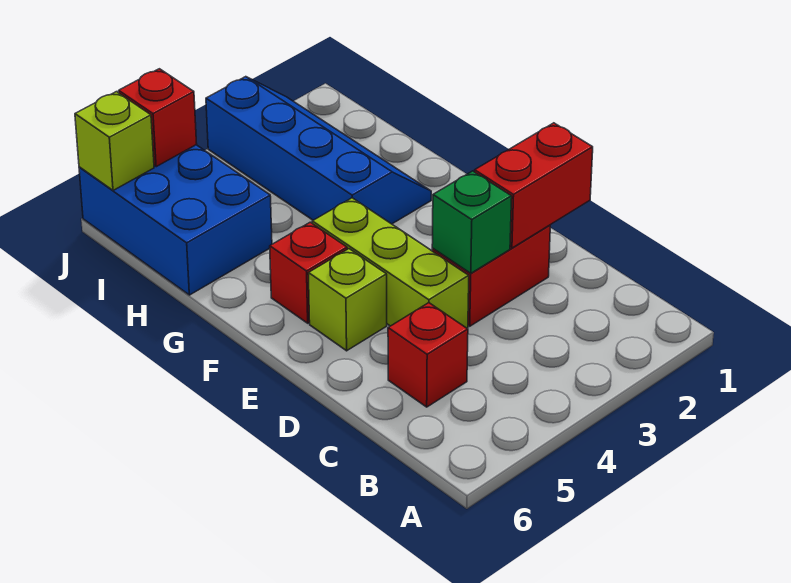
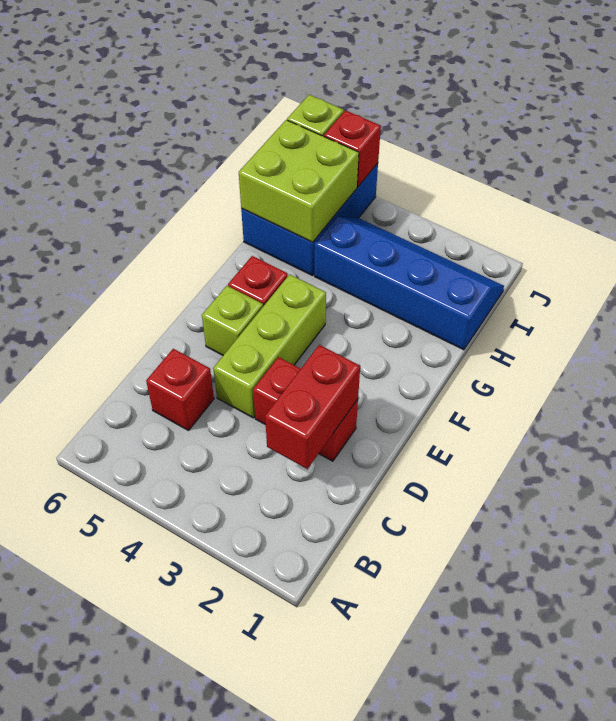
red brick D1:D2 level 2 -> red brick C2:D2 level 2
green brick D3 level 2 -> none
blue slope G2:J3 level 1 top 3 -> blue slope H1:I4 level 1 top H
none -> lime brick H5:I6 level 2

